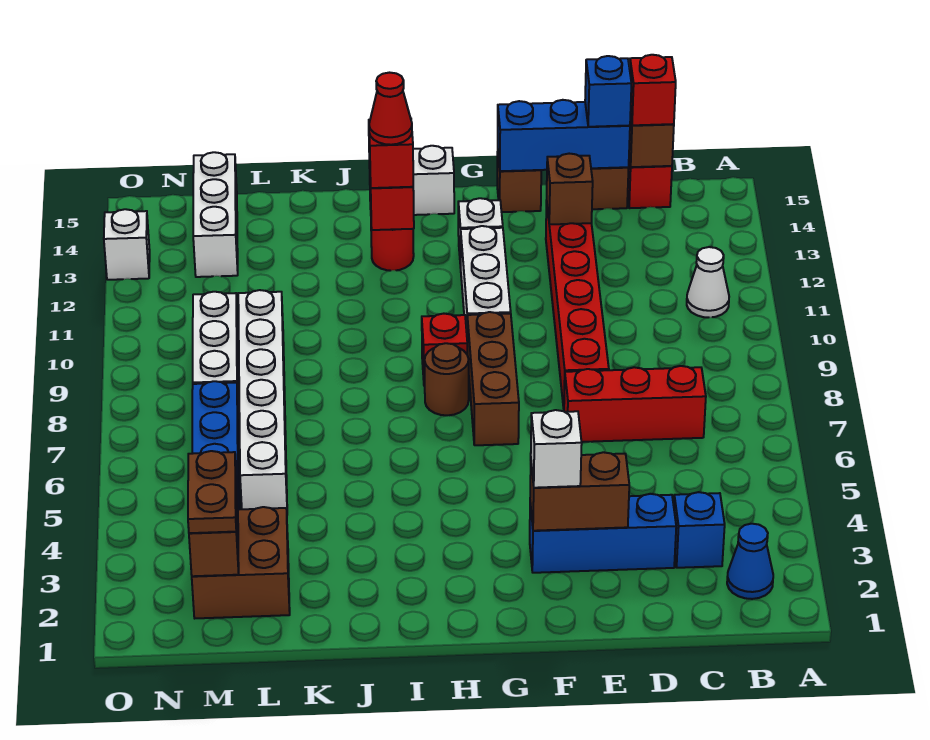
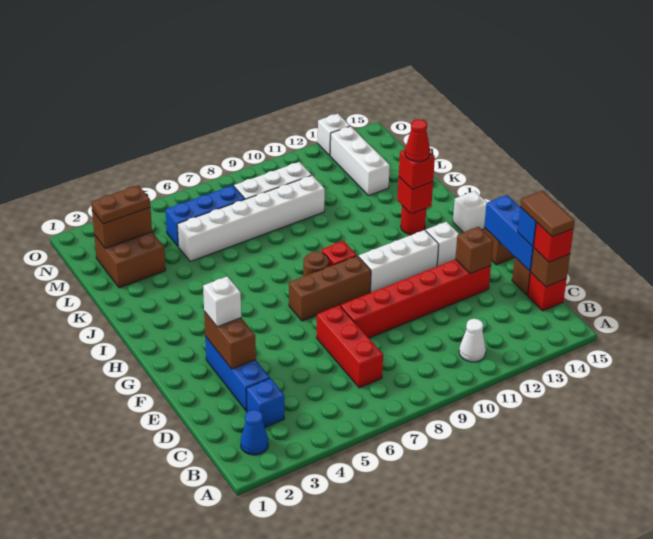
none -> brown tile C15:D15 level 4
white brick M13:M15 level 1 -> white brick L13:N13 level 1

